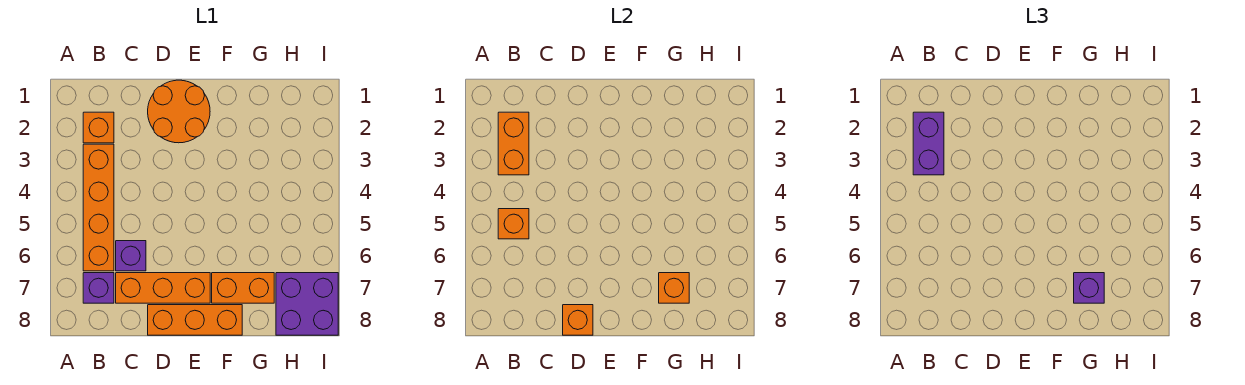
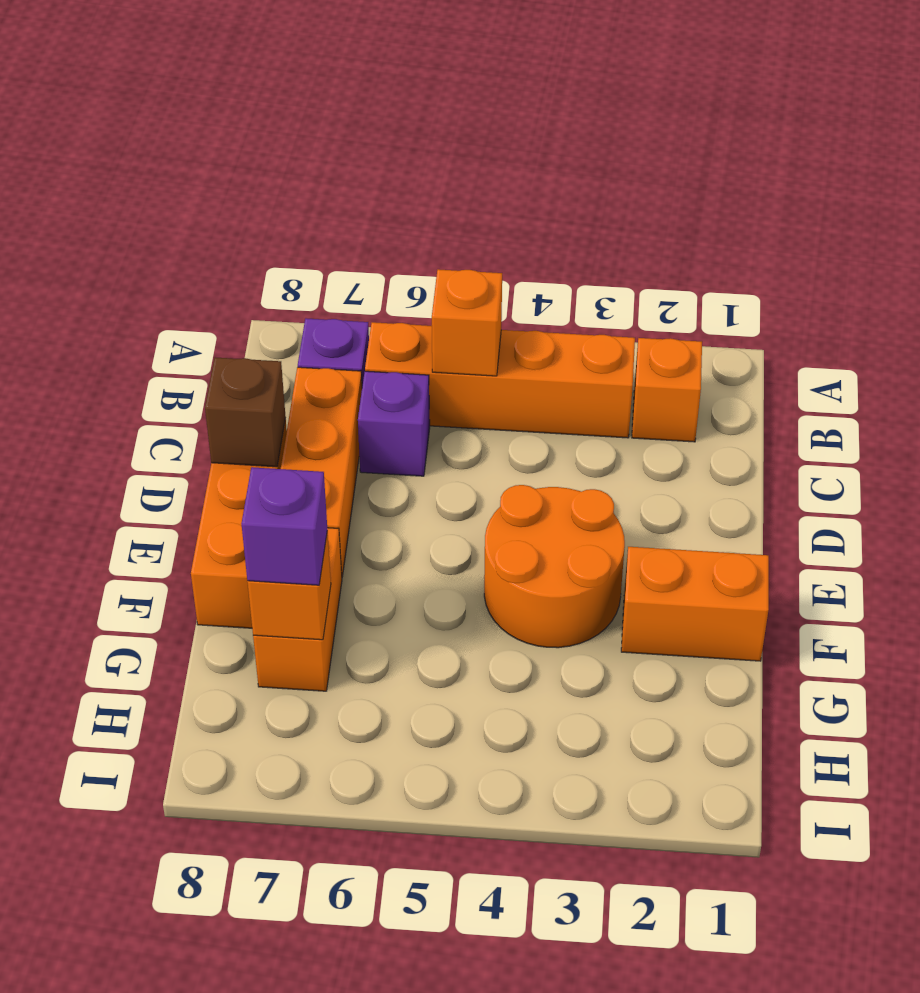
orange brick B2:B3 level 2 -> orange brick F1:F2 level 1
purple brick B2:B3 level 3 -> none
orange round brick D1:E2 level 1 -> orange round brick E3:F4 level 1
orange brick D8 level 2 -> brown brick D8 level 2
purple brick H7:I8 level 1 -> none

